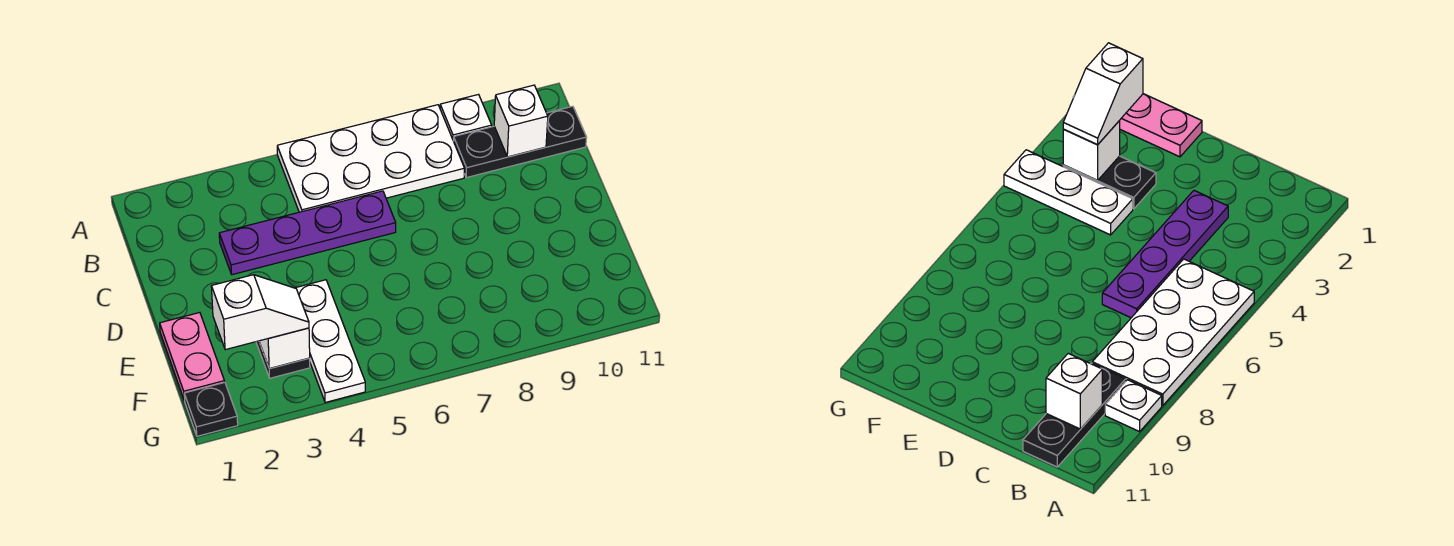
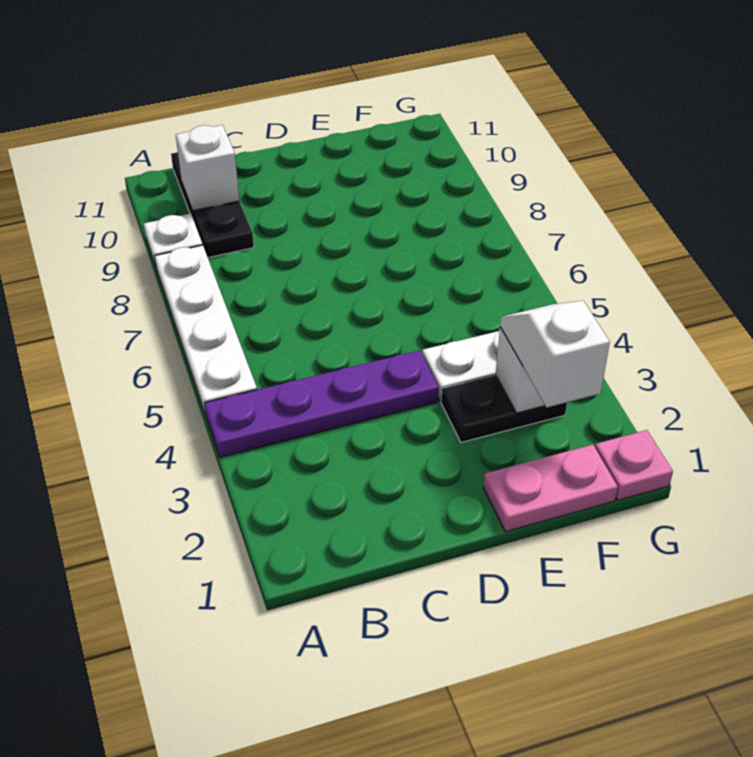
white plate A5:B8 level 1 -> white plate A5:A8 level 1
purple plate C3:C6 level 1 -> purple plate A4:D4 level 1
black plate G1 level 1 -> pink plate G1 level 1

